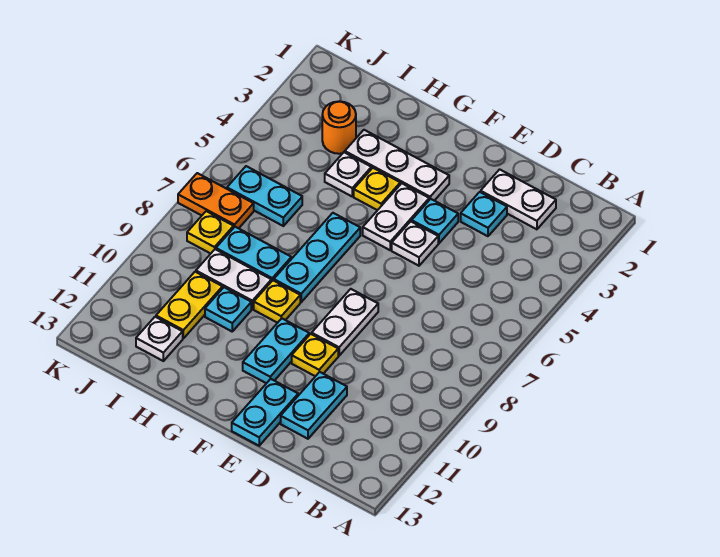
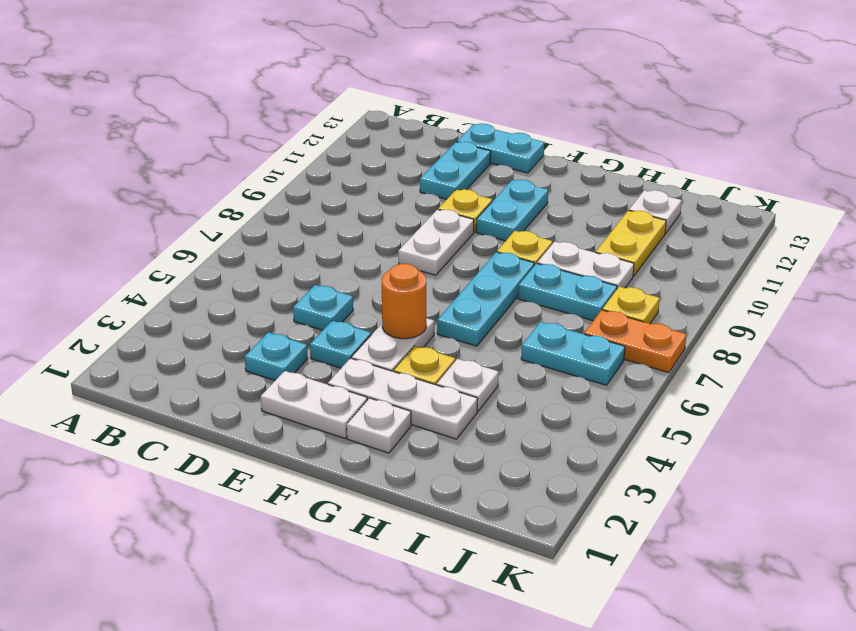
white plate C2:D2 level 1 -> white plate E2:F2 level 1
white plate E5 level 1 -> white plate G2 level 1
cyan plate E12:E13 level 1 -> cyan plate D13:E13 level 1
cyan plate H10 level 1 -> cyan plate D5 level 1
orange round brick I3 level 1 -> orange round brick F5 level 2

